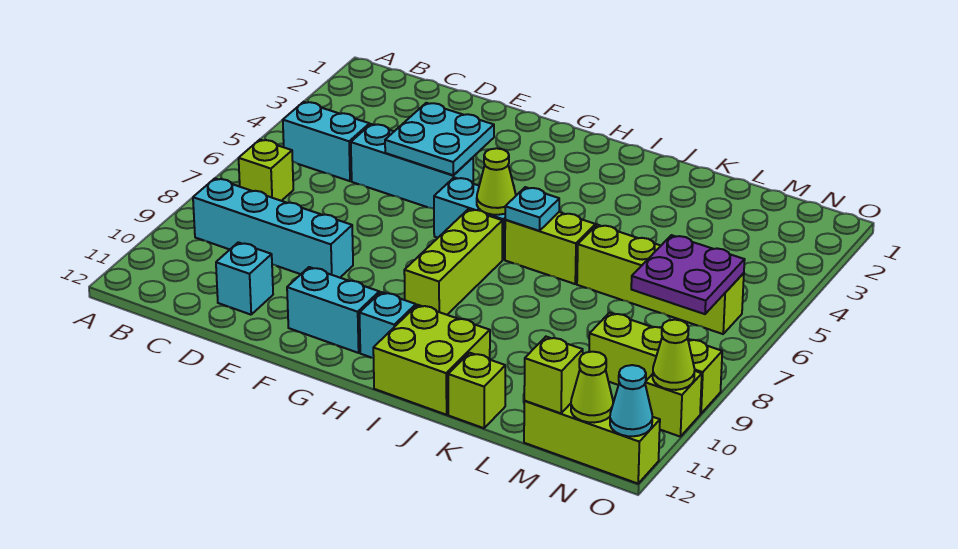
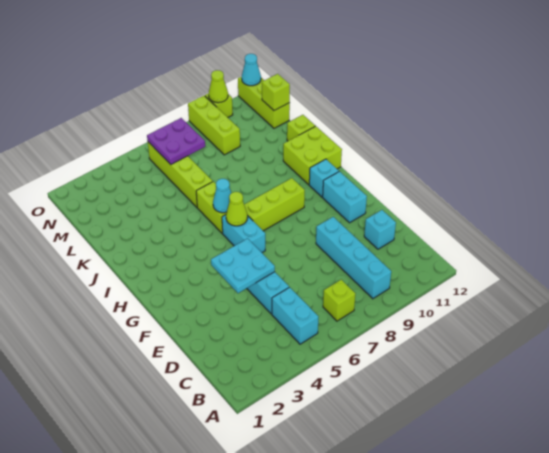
cyan plate I6 level 2 -> cyan cone I6 level 2
lime cone N12 level 2 -> none

